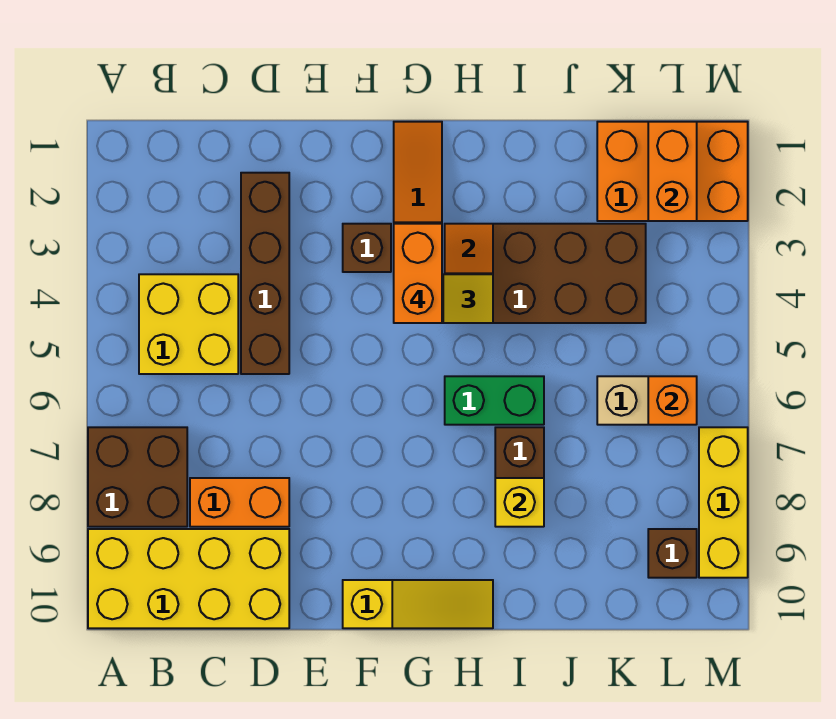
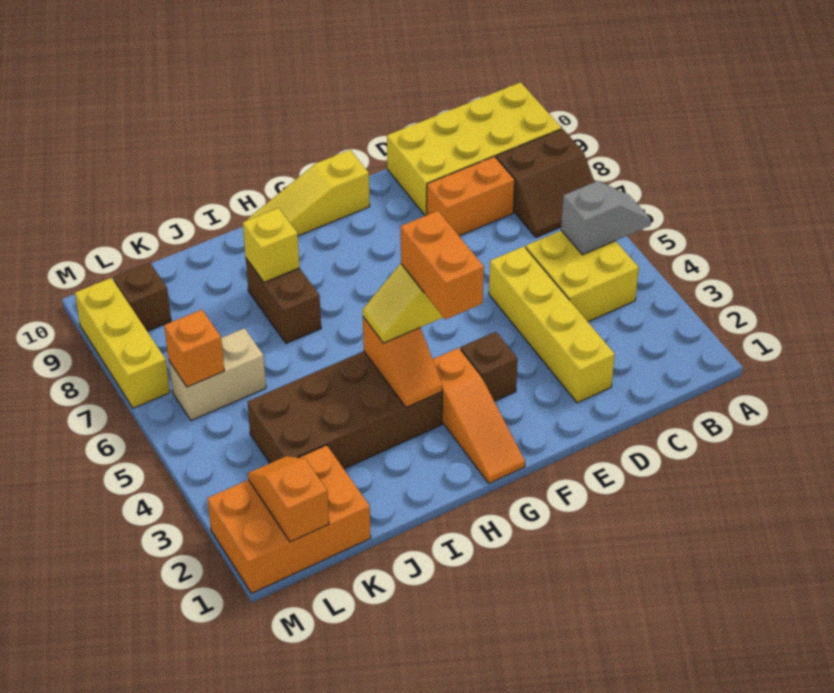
none -> grey slope A5:B5 level 2 top B
brown brick A7:B8 level 1 -> brown slope A7:B8 level 1 top 8
brown brick D2:D5 level 1 -> yellow brick D2:D5 level 1
green brick H6:I6 level 1 -> none
orange brick L1:L2 level 2 -> orange slope L1:L2 level 2 top 1

